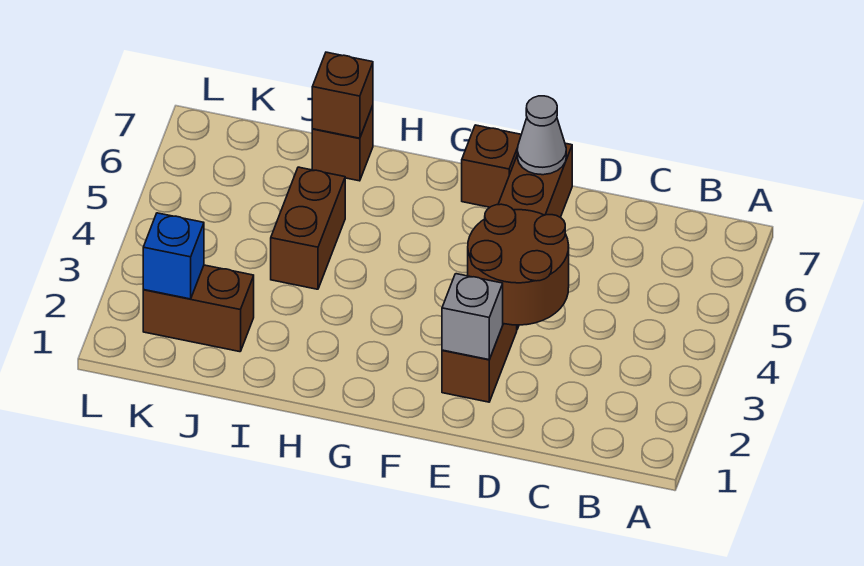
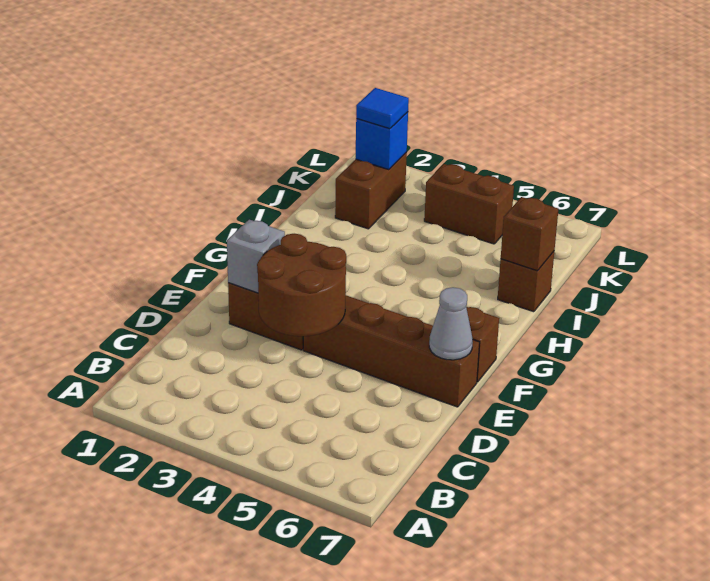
brown brick I4:I5 level 1 -> brown brick K4:K5 level 1
none -> blue tile K2 level 3

